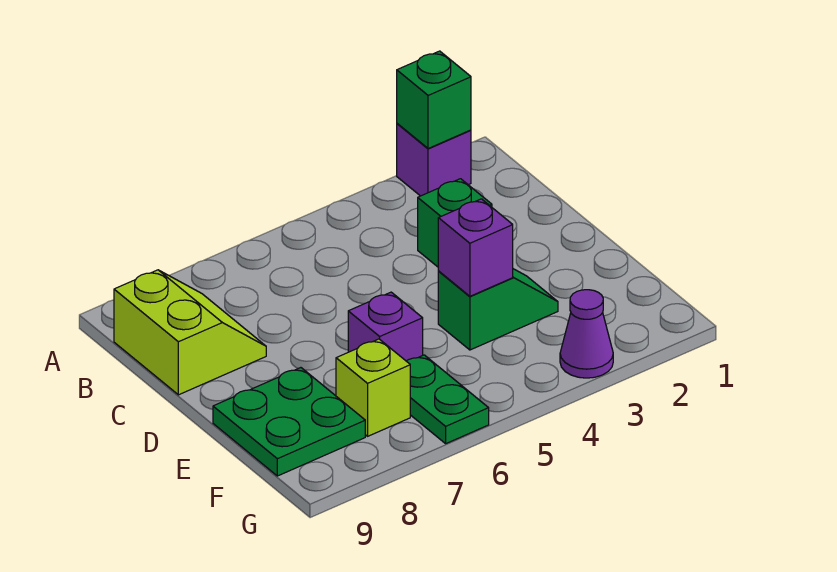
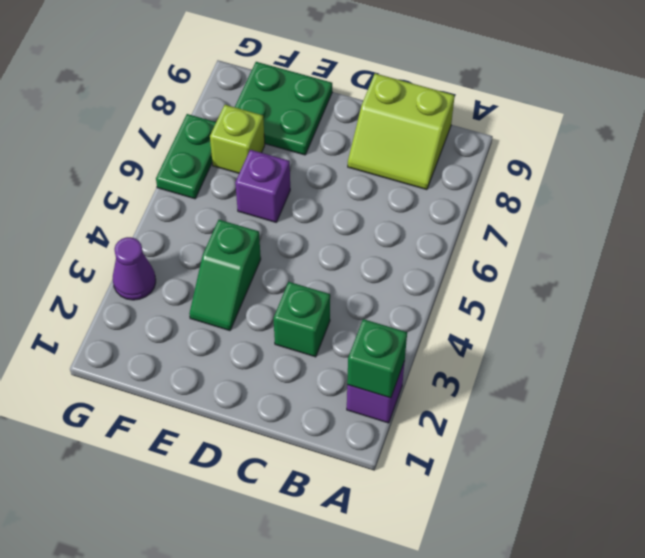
purple brick E4 level 2 -> none
green plate F6:G6 level 1 -> green plate G6:G7 level 1

